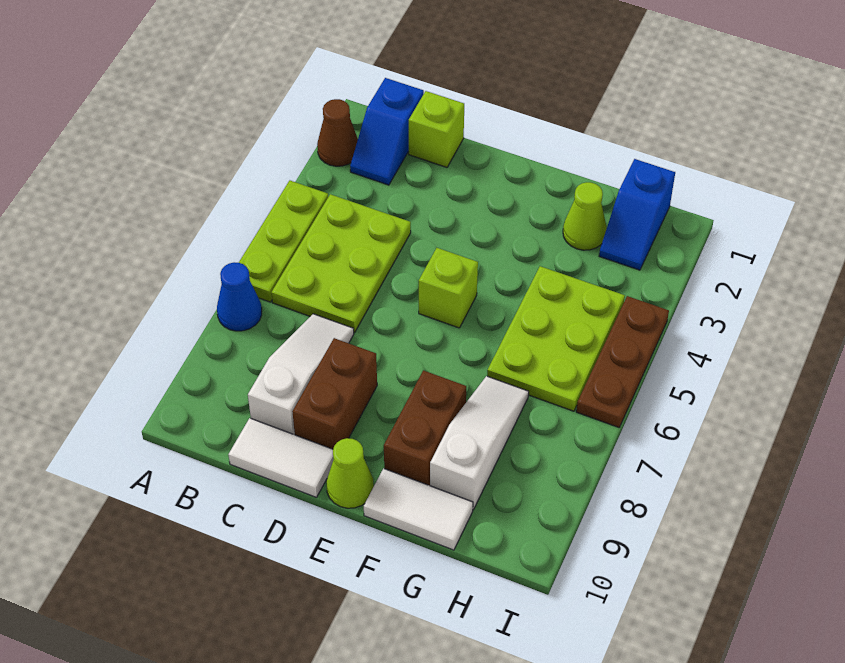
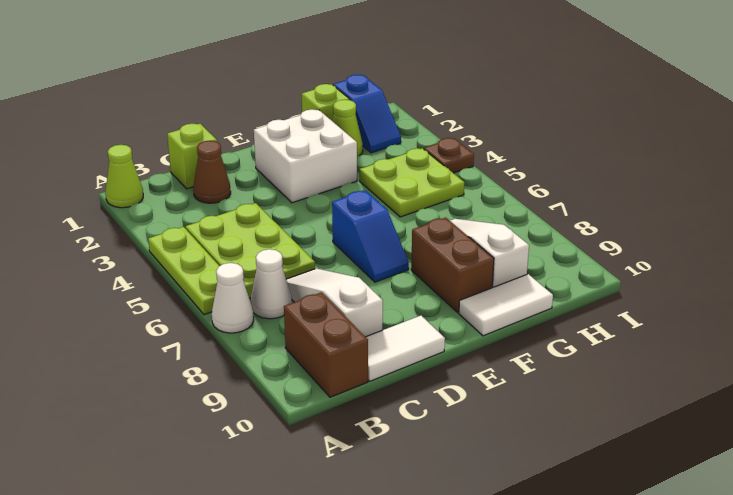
brown cone A2 level 1 -> brown cone C2 level 1
blue cone A7 level 1 -> white cone A7 level 1
blue slope B1:B2 level 1 top 1 -> blue slope E6:E7 level 1 top 6
none -> white cone B7 level 1
brown brick D8:D9 level 1 -> brown brick B9:B10 level 1
none -> white brick E2:F3 level 1
lime brick E5 level 1 -> lime brick G1 level 1
lime cone E10 level 1 -> lime cone A1 level 1
lime plate G4:H6 level 1 -> lime plate G4:H5 level 1
brown plate I4:I6 level 1 -> brown plate I4 level 1

